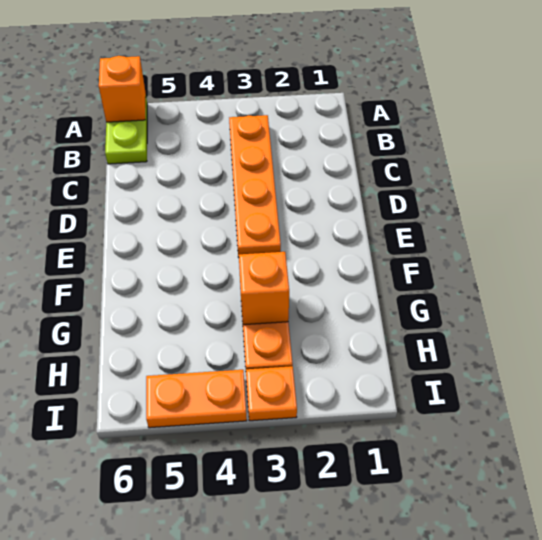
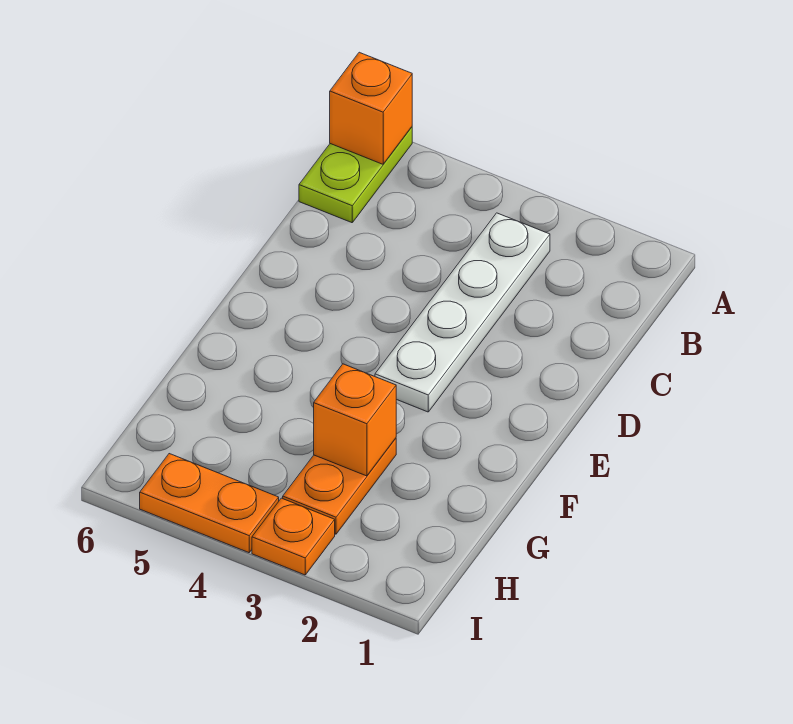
orange plate B3:E3 level 1 -> white plate B3:E3 level 1

